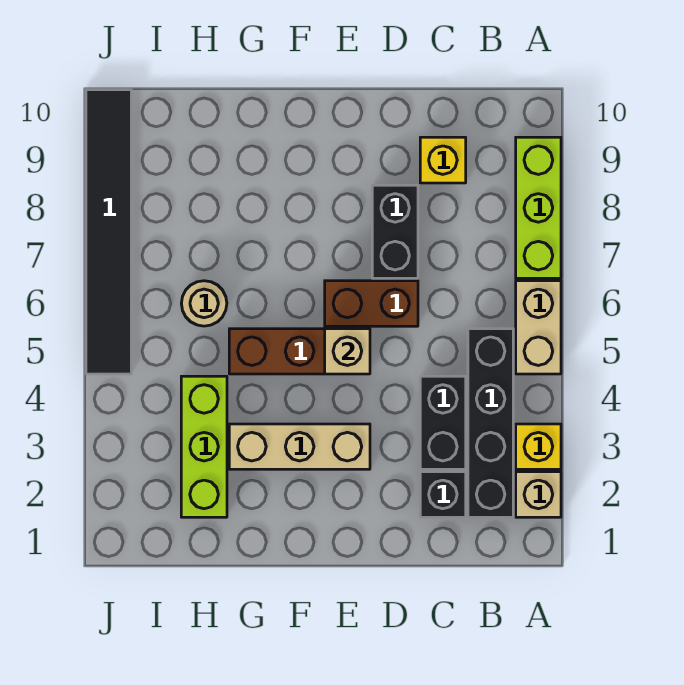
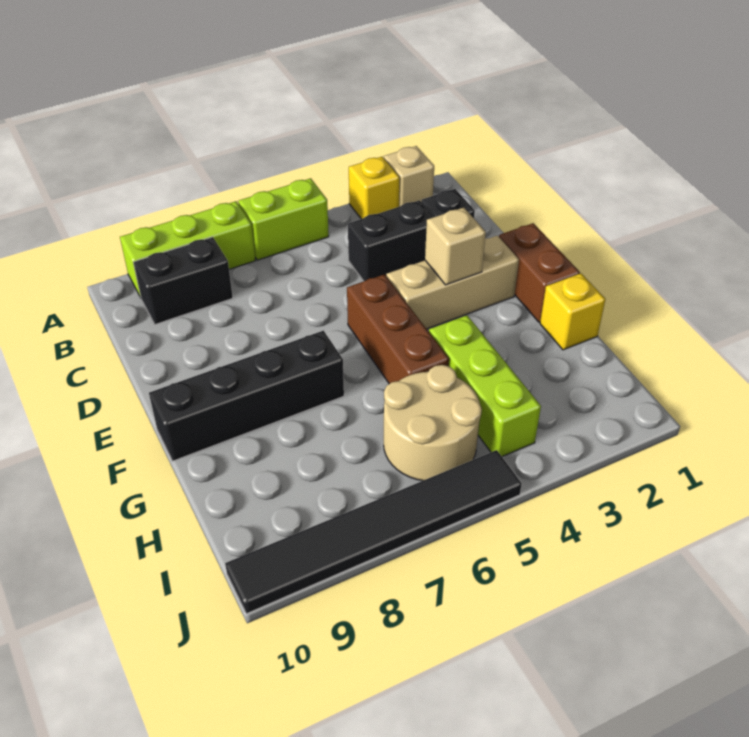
tan brick A5:A6 level 1 -> lime brick A5:A6 level 1
black brick B2:B5 level 1 -> black brick F7:F10 level 1
yellow brick C9 level 1 -> yellow brick G1 level 1
brown brick D6:E6 level 1 -> brown brick E1:F1 level 1
black brick D7:D8 level 1 -> black brick B8:B9 level 1
tan brick E3:G3 level 1 -> tan brick E2:E4 level 1
tan brick E5 level 2 -> tan brick E3 level 2
lime brick H2:H4 level 1 -> lime brick G4:I4 level 1
tan round brick H6 level 1 -> tan round brick H5:I6 level 1

